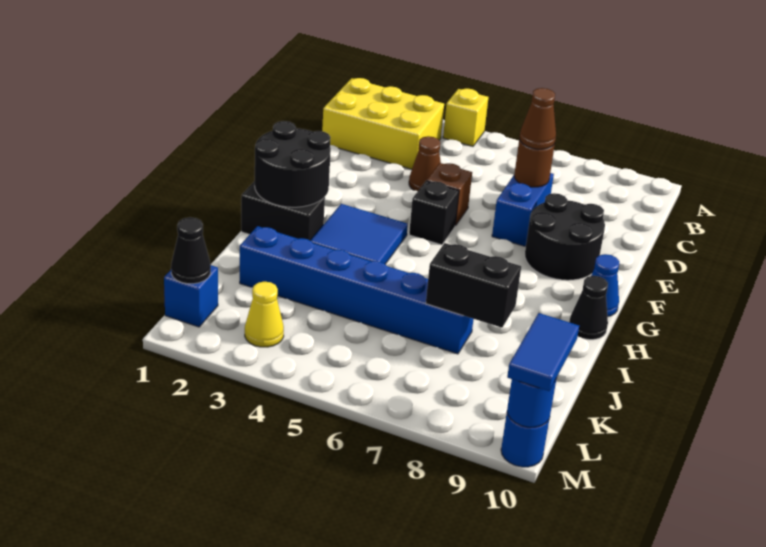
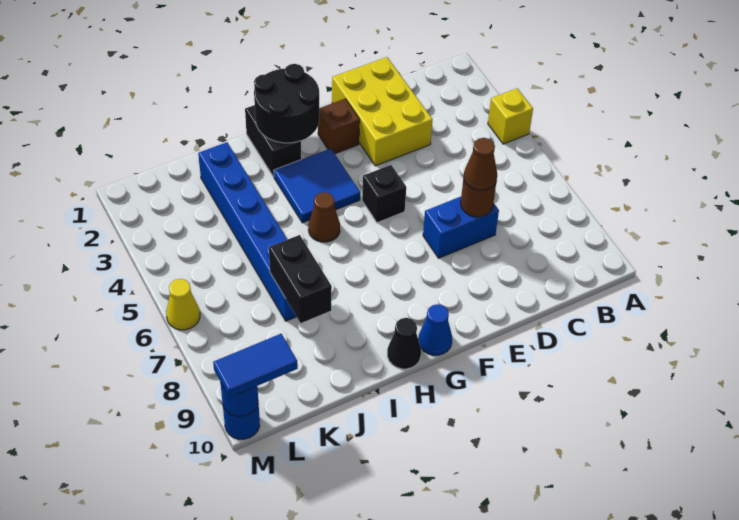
yellow brick B1:C3 level 1 -> yellow brick D1:E3 level 1
brown cone D4 level 1 -> brown cone H5 level 1
brown brick E5 level 1 -> brown brick F2 level 1
black round brick E8:F9 level 1 -> none
blue brick L1 level 1 -> none
black cone L1 level 2 -> none
yellow cone L3 level 1 -> yellow cone M6 level 1

